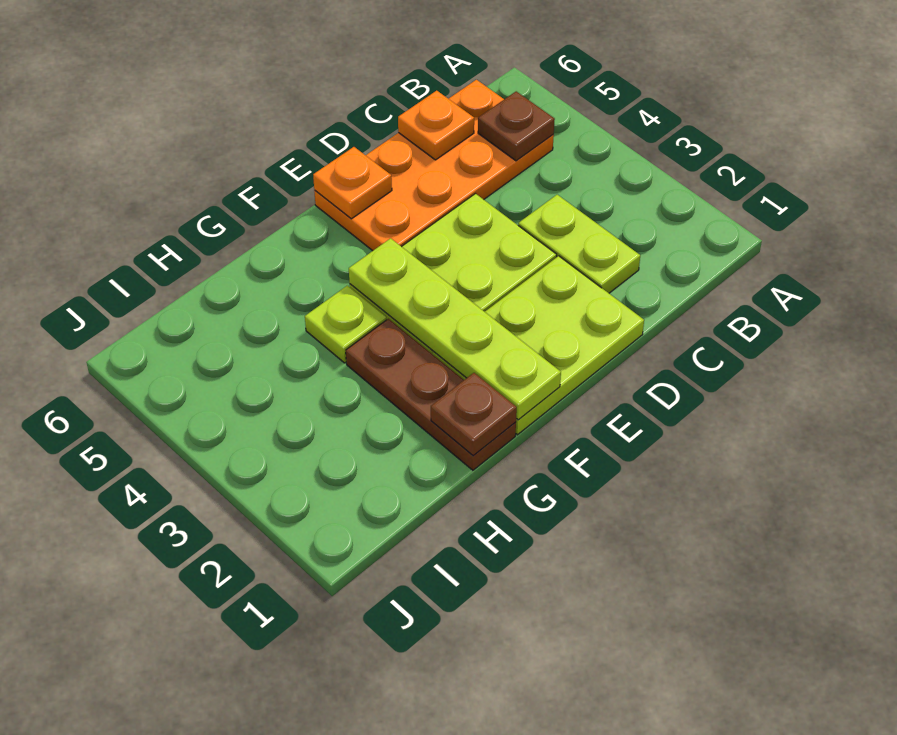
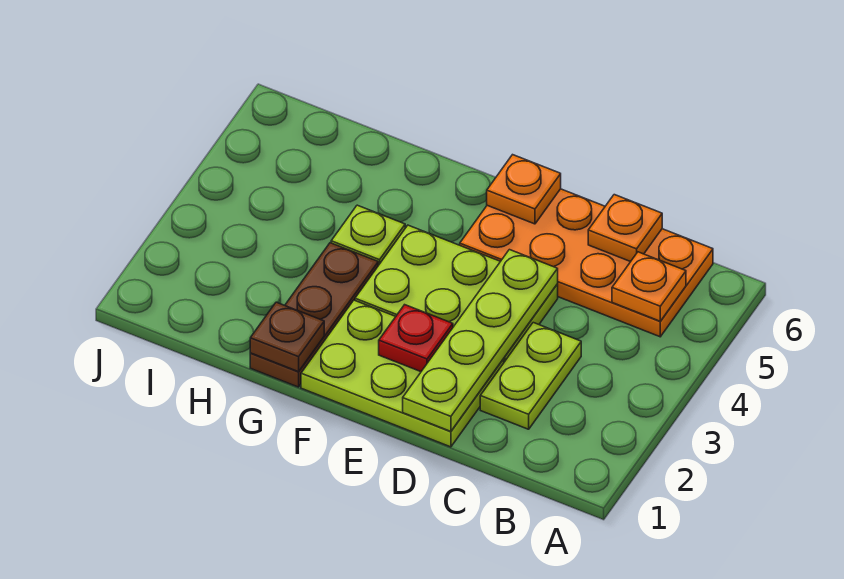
brown plate B5 level 2 -> orange plate B5 level 2
none -> red plate E2 level 2
lime plate F1:F4 level 2 -> lime plate D1:D4 level 2

